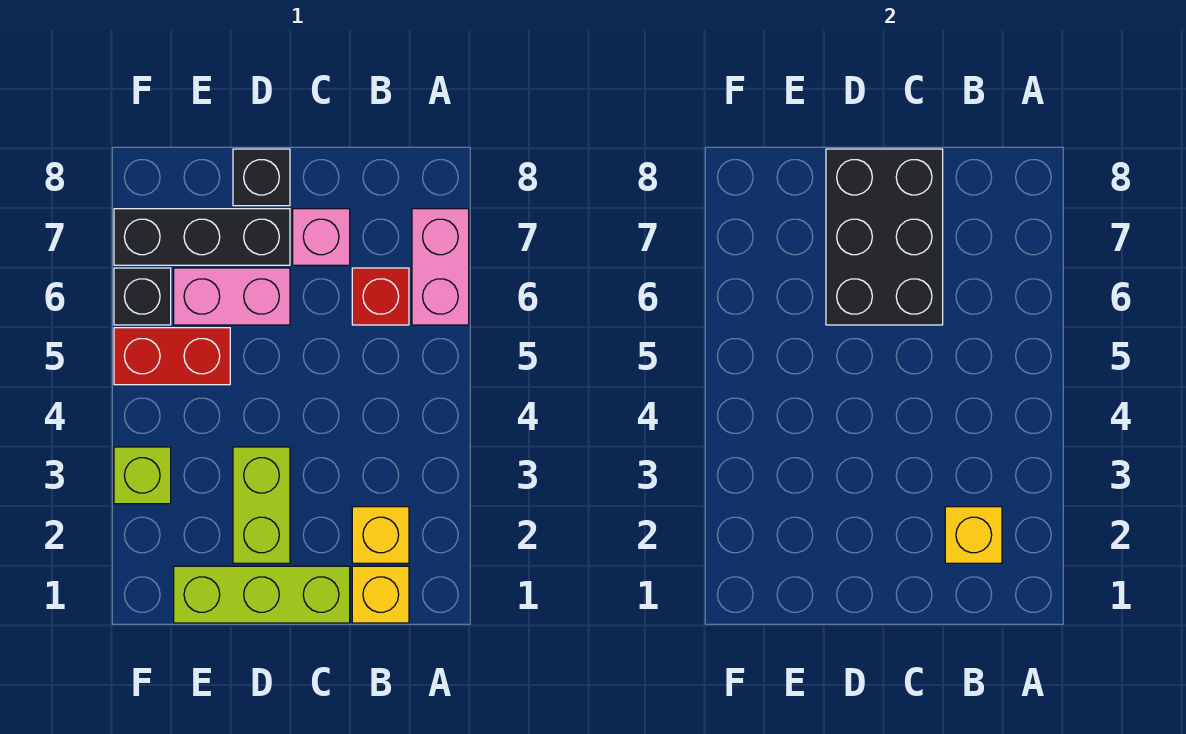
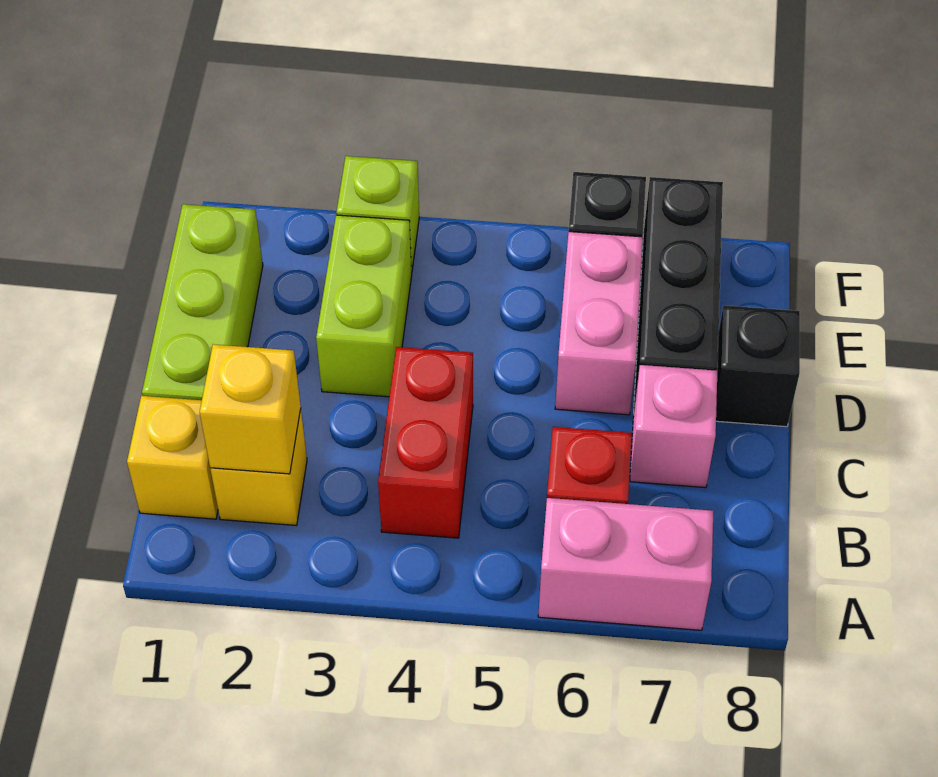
black brick C6:D8 level 2 -> none
lime brick D2:D3 level 1 -> lime brick D3:E3 level 1
red brick E5:F5 level 1 -> red brick B4:C4 level 1

